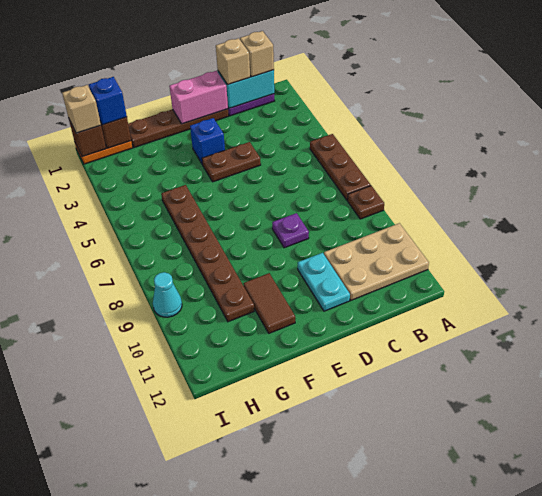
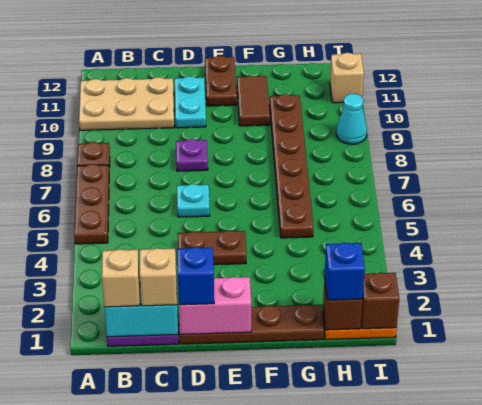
none -> cyan plate D6 level 1
blue brick E3 level 1 -> blue brick D1 level 3
none -> brown plate E11:E12 level 1
tan brick I1 level 3 -> tan brick I11 level 1

